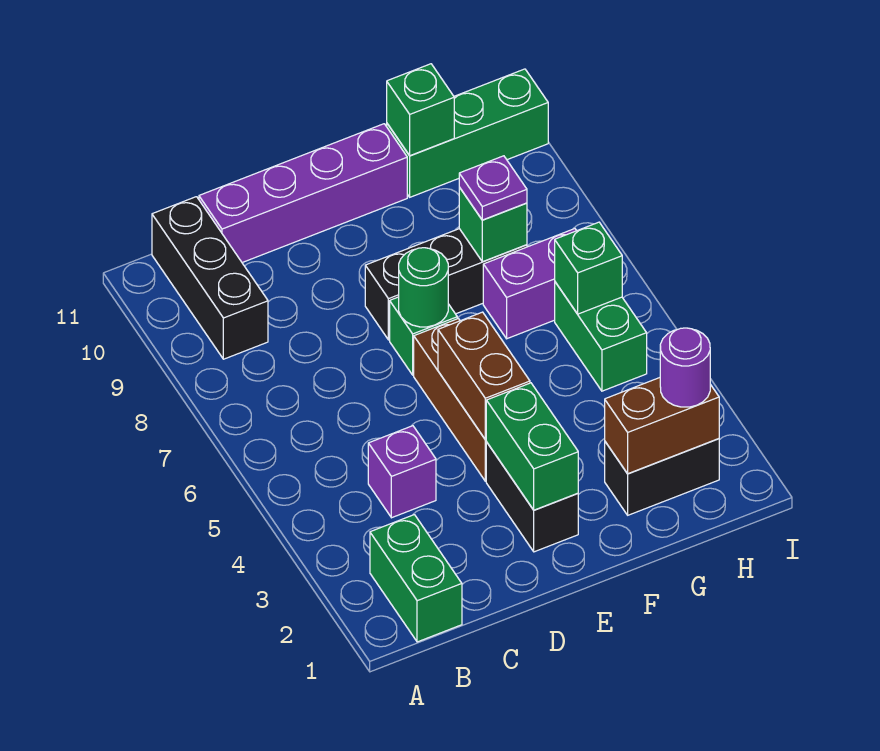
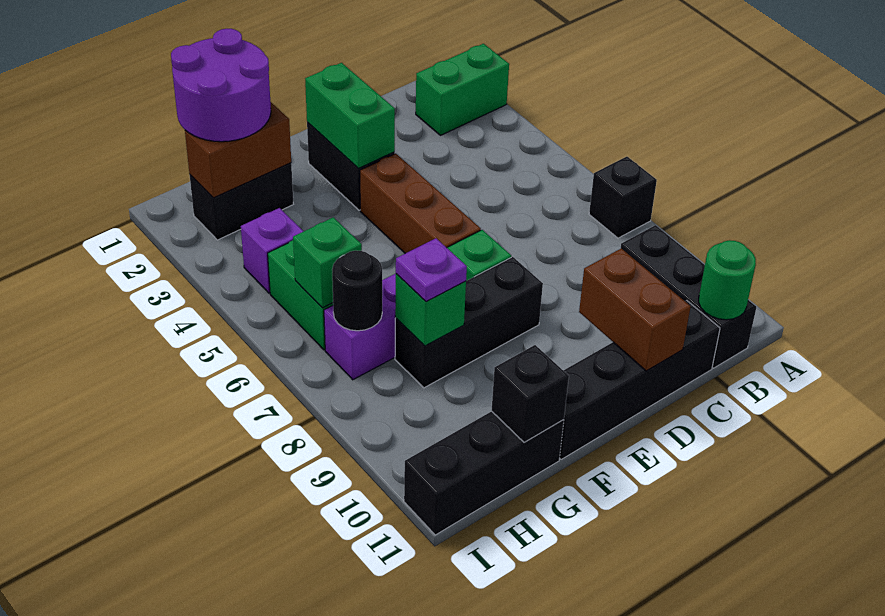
none -> black brick A7 level 1
green brick B1:B2 level 1 -> green brick A2:B2 level 1
purple brick C4 level 1 -> purple brick H4 level 1
purple brick C11:F11 level 1 -> black brick C11:F11 level 1
brown brick E4:E5 level 2 -> brown brick D10:D11 level 2
green round brick E7 level 2 -> green round brick B11 level 2
green brick G11:I11 level 1 -> black brick G11:I11 level 1
green brick G11 level 2 -> black brick G11 level 2
purple round brick H2 level 3 -> purple round brick G1:H2 level 3
none -> black round brick H7 level 2

